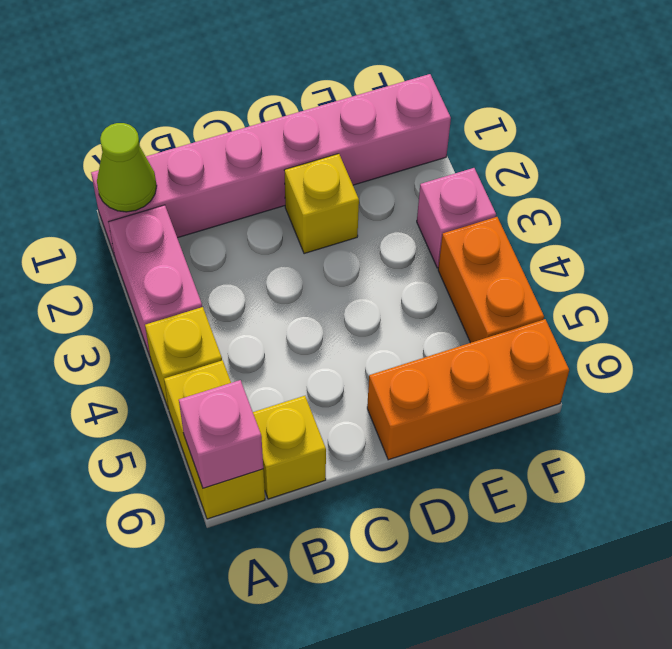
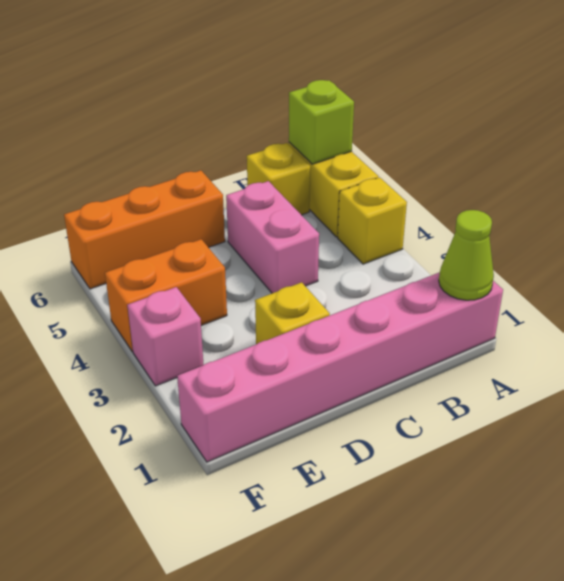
pink brick A2:A3 level 1 -> pink brick C4:C5 level 1
pink brick A6 level 2 -> lime brick A6 level 2
orange brick F4:F5 level 1 -> orange brick E4:F4 level 1

